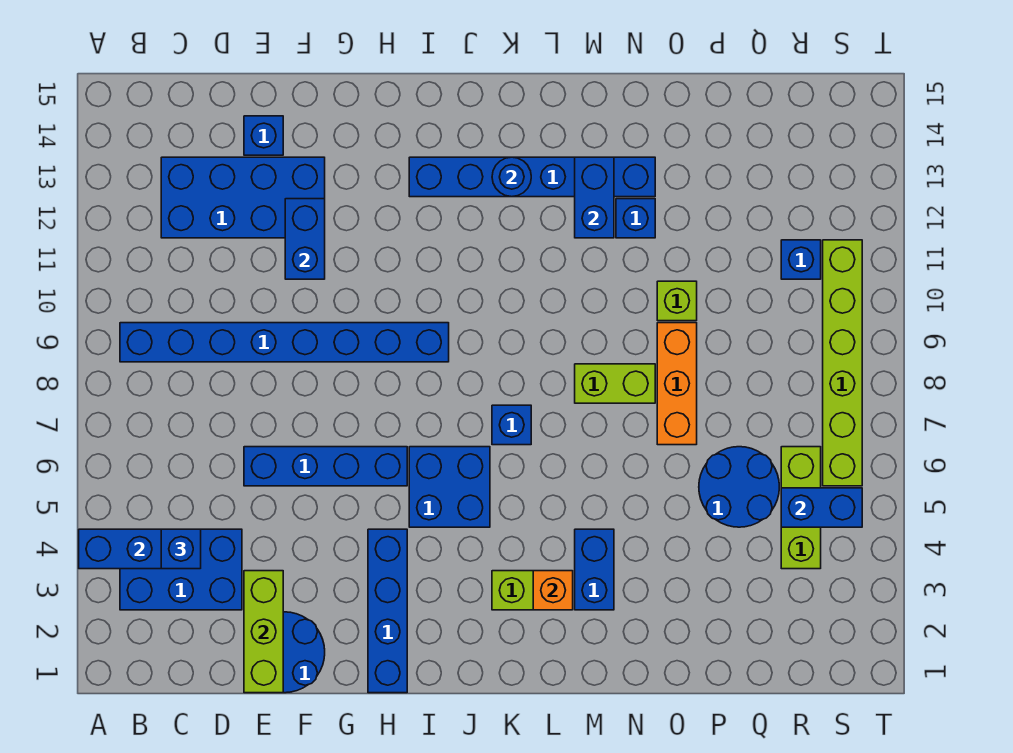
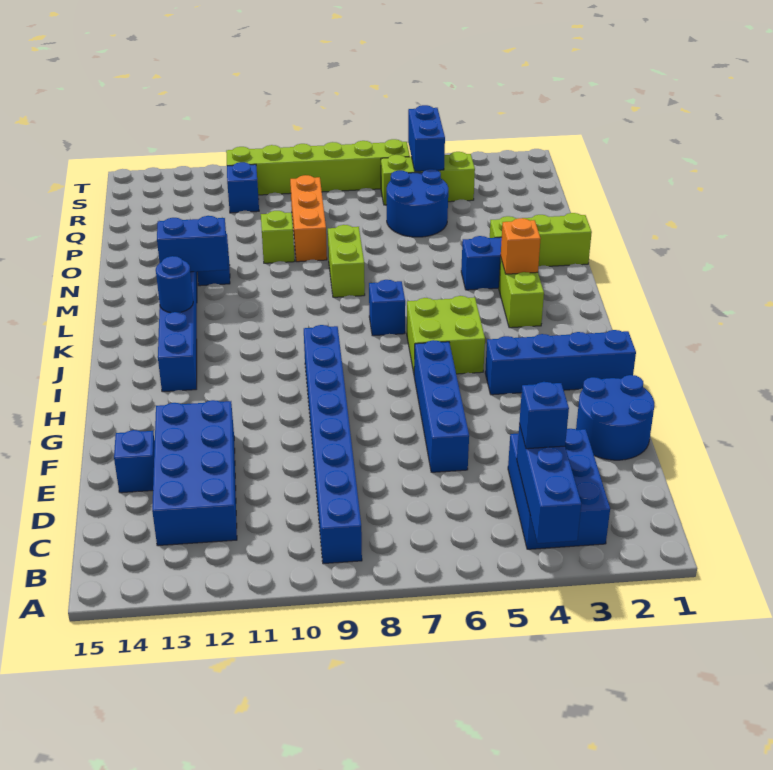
lime brick E1:E3 level 2 -> lime brick N1:N3 level 1
blue brick F11:F12 level 2 -> none
blue brick I5:J6 level 1 -> lime brick I5:J6 level 1
orange brick O7:O9 level 1 -> orange brick O9:Q9 level 1

